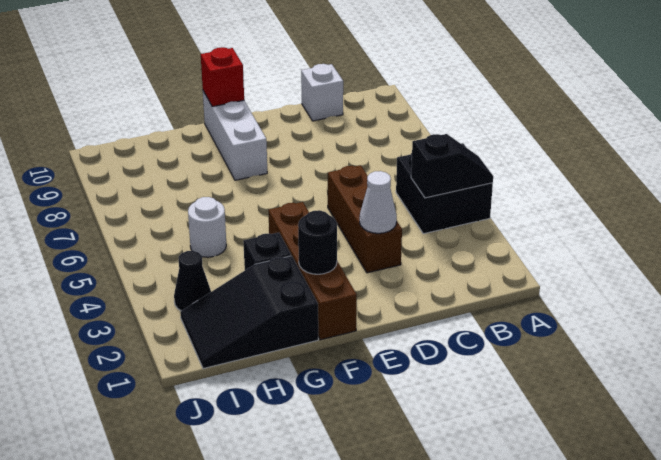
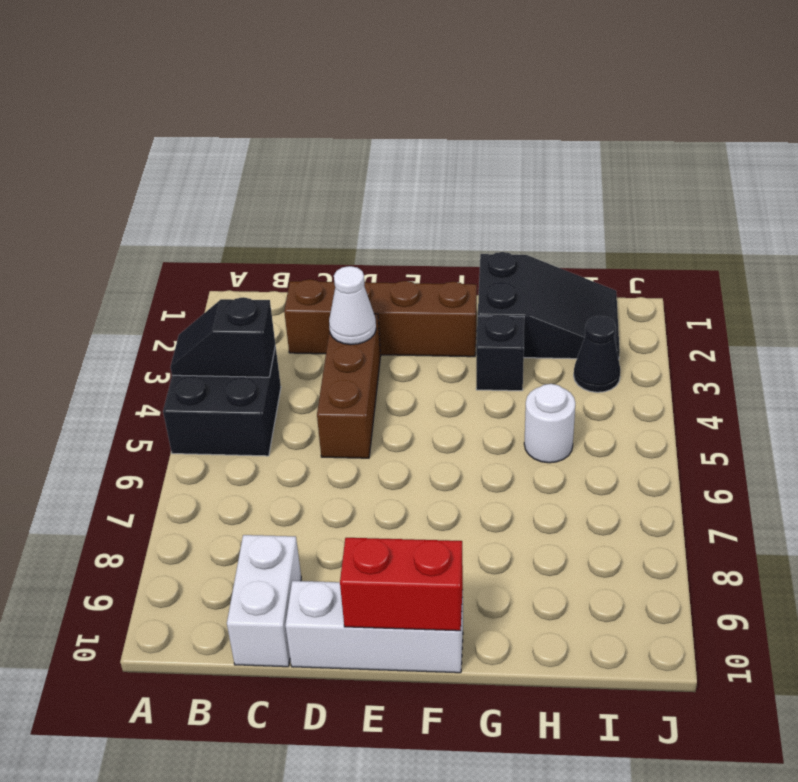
white brick C10 level 1 -> white brick C9:C10 level 1
brown brick F1:F4 level 1 -> brown brick C2:F2 level 1
black round brick F2 level 2 -> none
white brick F8:F10 level 1 -> white brick D10:F10 level 1
red brick F10 level 2 -> red brick E10:F10 level 2

